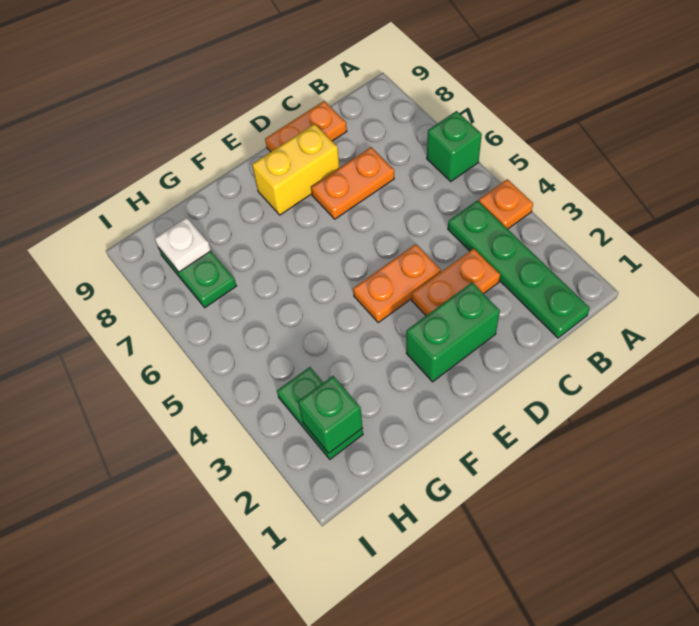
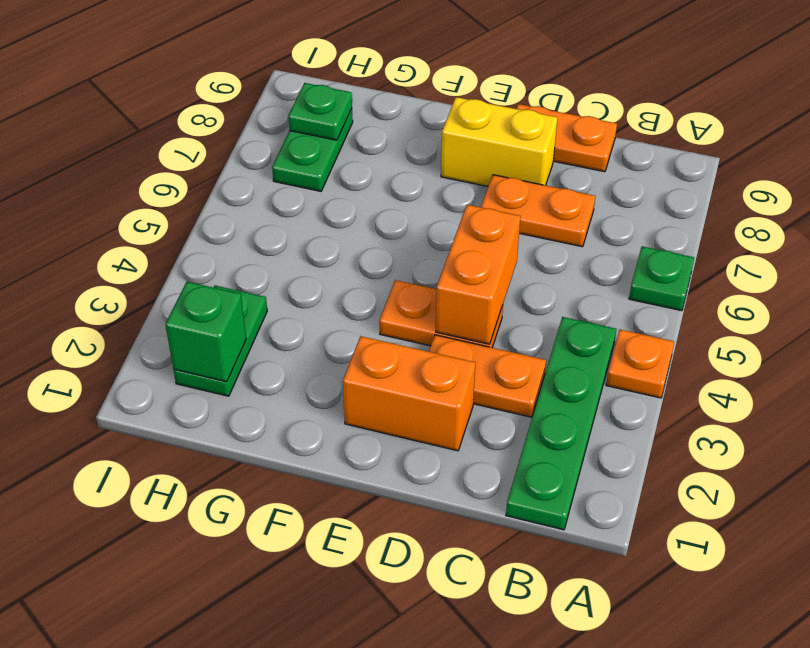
green brick A6 level 1 -> green plate A6 level 1
green brick D2:E2 level 1 -> orange brick D2:E2 level 1
none -> orange brick D4:D5 level 2
white plate H8 level 2 -> green plate H8 level 2

